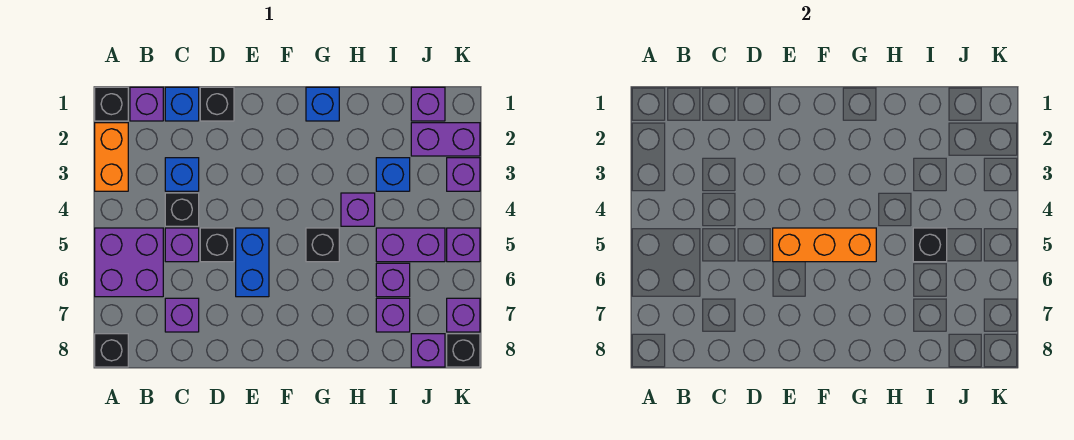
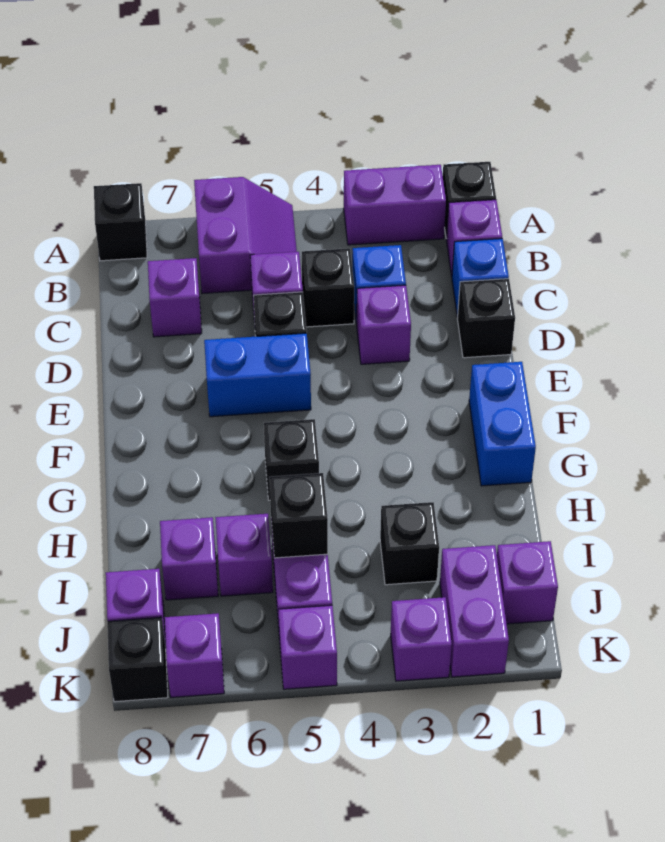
orange brick A2:A3 level 1 -> purple brick A2:A3 level 1
purple brick A5:B6 level 1 -> purple slope A5:B6 level 1 top 6
orange brick E5:G5 level 2 -> none
blue brick G1 level 1 -> blue brick F1:G1 level 1
purple brick H4 level 1 -> purple brick D3 level 1
blue brick I3 level 1 -> black brick I3 level 1

